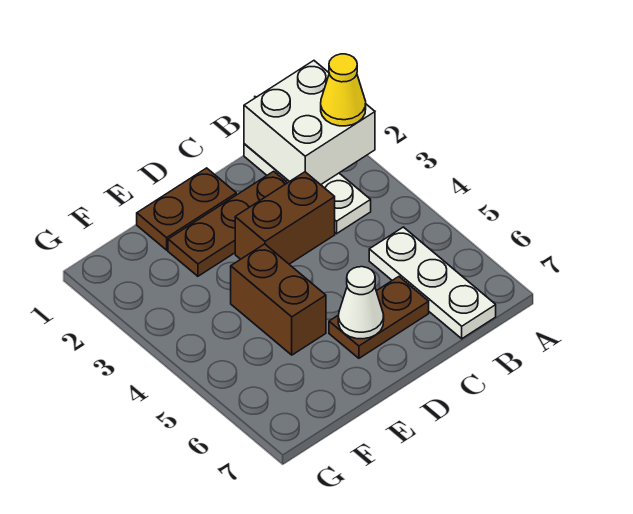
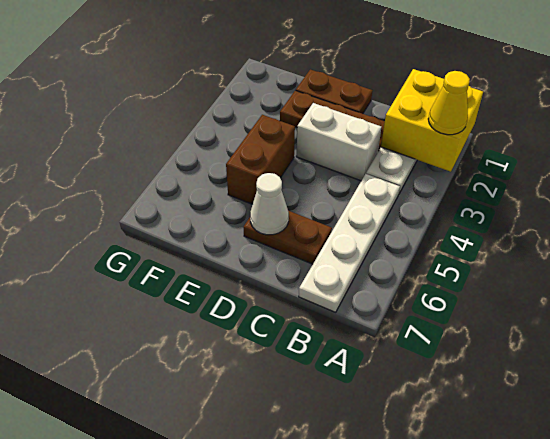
white brick A1:B2 level 2 -> yellow brick A1:B2 level 2
white plate B5:B7 level 1 -> white plate B4:B7 level 1
brown brick C3:D3 level 1 -> white brick C3:D3 level 1

